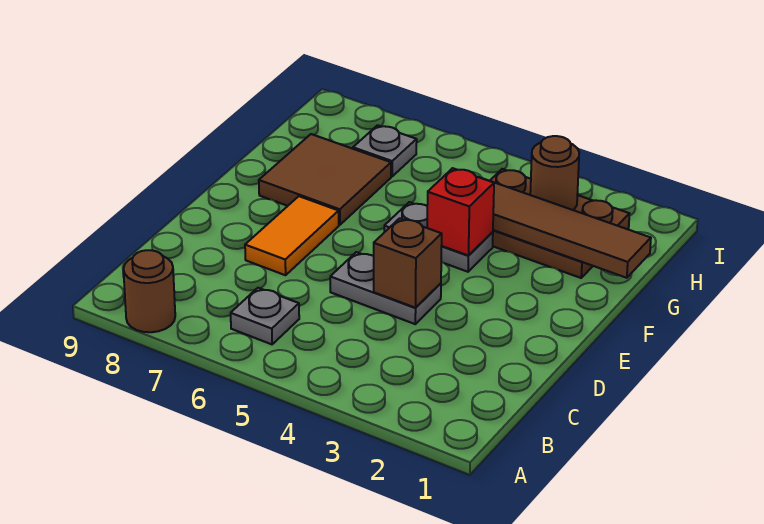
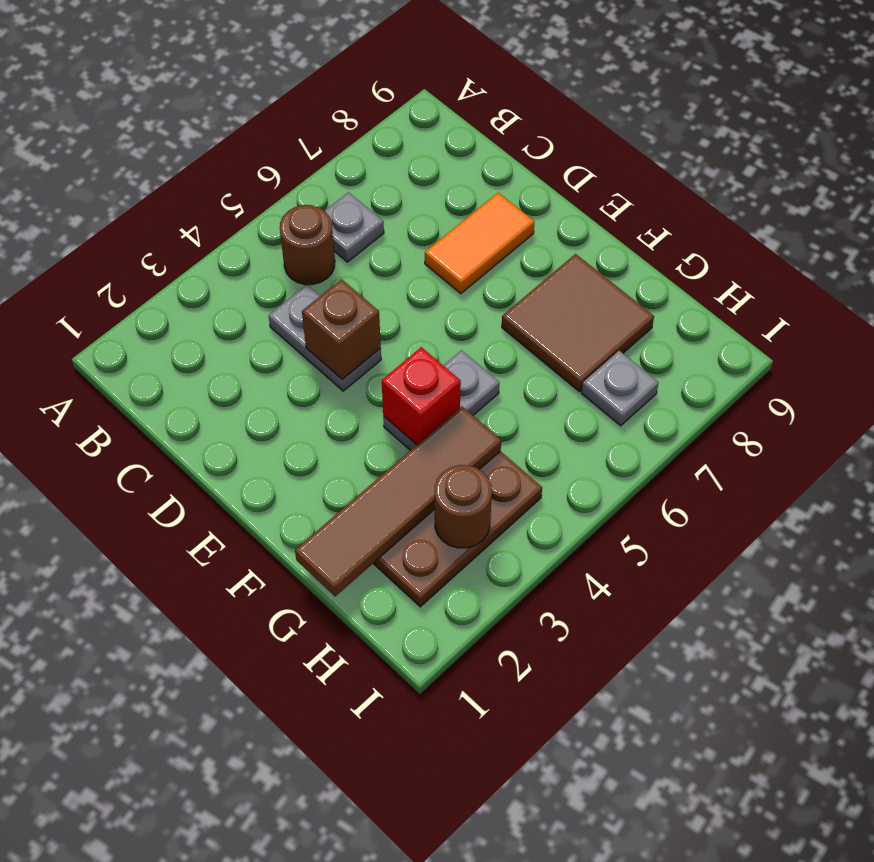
brown round brick A8 level 1 -> brown round brick B5 level 1
grey plate D4:D5 level 1 -> grey plate C4:D4 level 1
orange tile D7:E7 level 1 -> orange tile D7:D8 level 1

